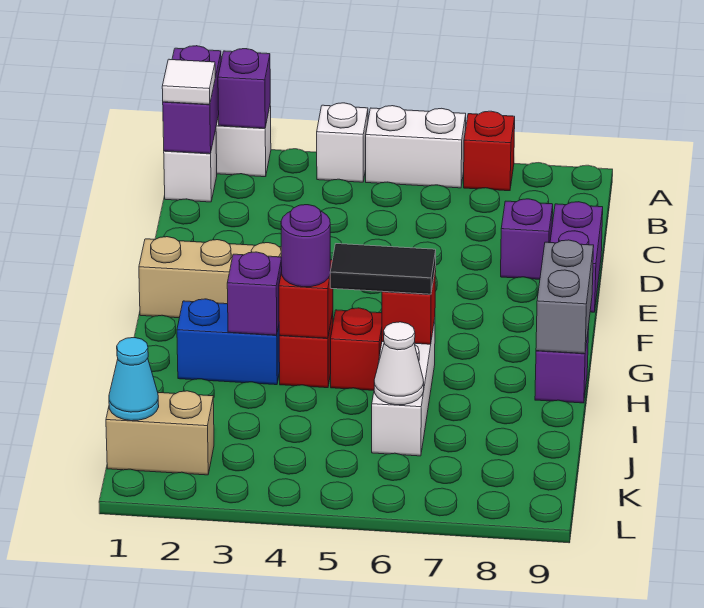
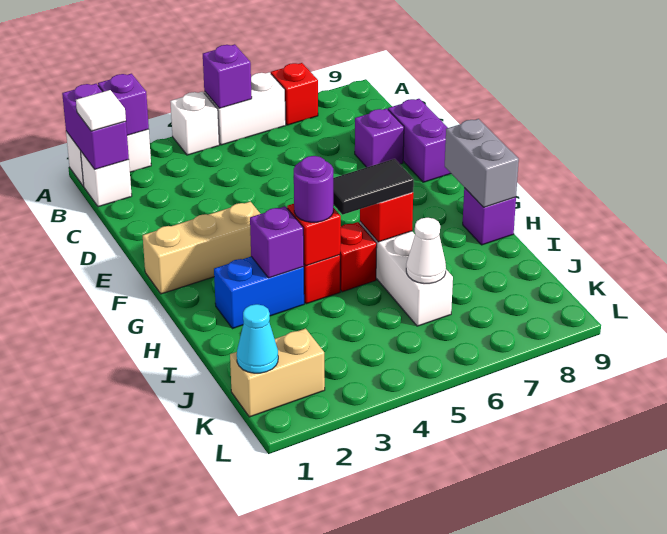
none -> purple brick A5 level 2

